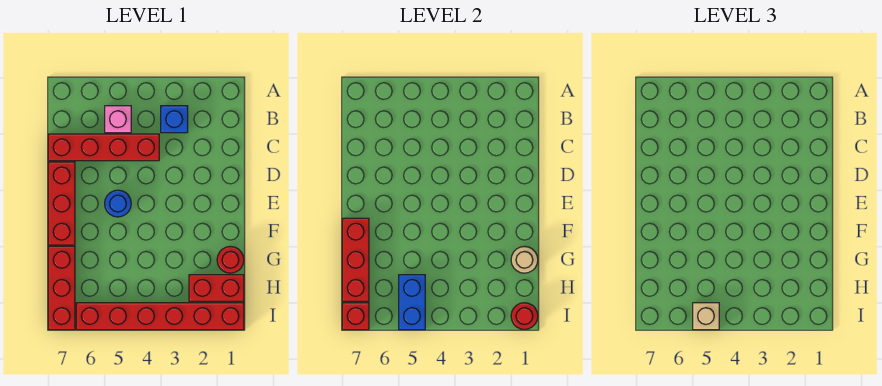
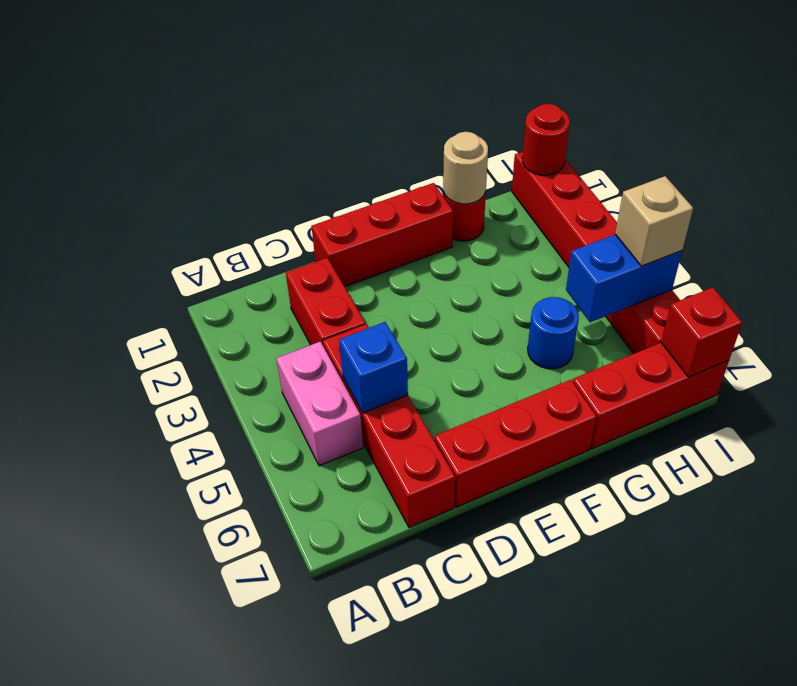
blue brick B3 level 1 -> blue brick C5 level 2
pink brick B5 level 1 -> pink brick B4:B5 level 1
blue round brick E5 level 1 -> blue round brick G5 level 1
red brick F7:H7 level 2 -> red brick D1:F1 level 1
red brick H1:H2 level 1 -> red brick C2:C3 level 1

